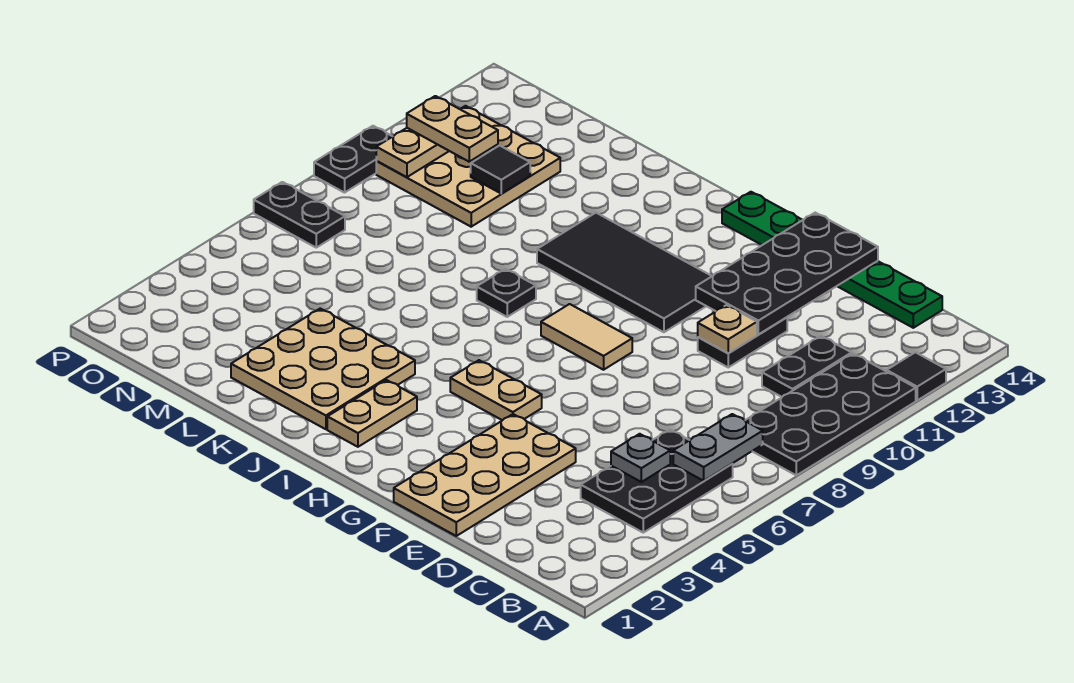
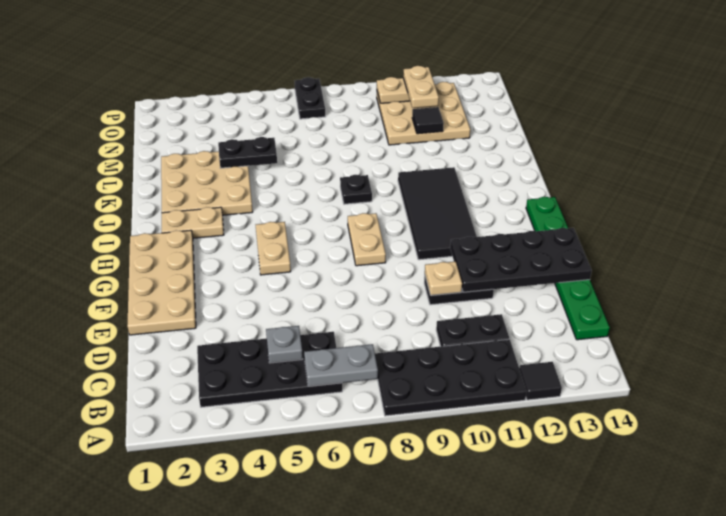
black plate B4:C6 level 1 -> black plate B3:C6 level 1
tan plate E1:F4 level 1 -> tan plate E1:H2 level 1
tan tile G8:H8 level 1 -> tan plate G8:H8 level 1
black plate P9:P10 level 1 -> black plate L4:L5 level 2

